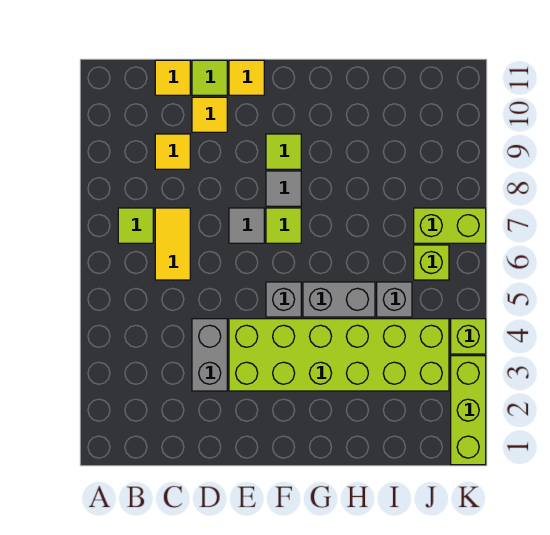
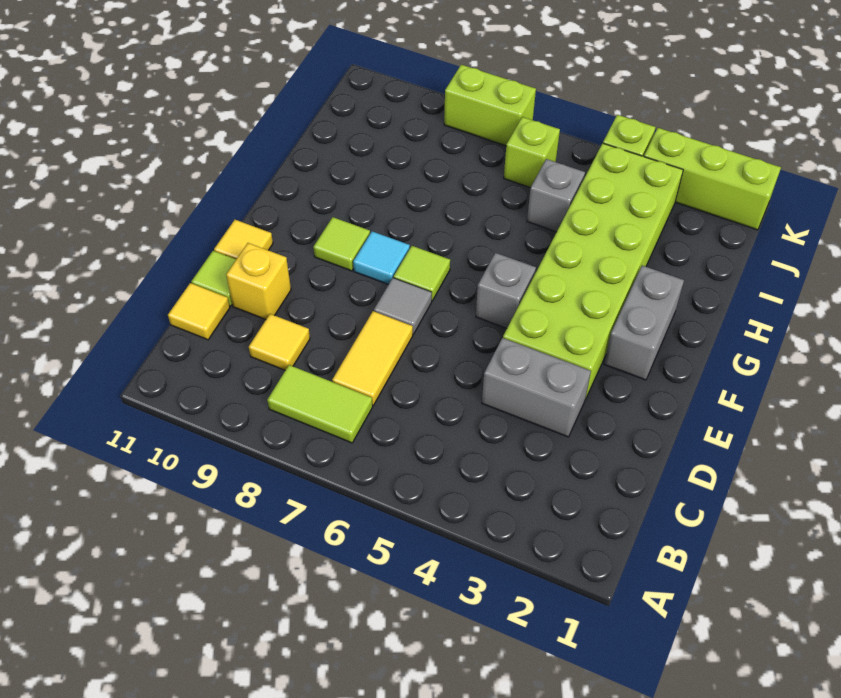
lime tile B7 level 1 -> lime tile B7:B8 level 1
yellow tile C6:C7 level 1 -> yellow tile C7:D7 level 1
yellow tile D10 level 1 -> yellow brick D10 level 1
grey tile F8 level 1 -> cyan tile F8 level 1
grey brick G5:H5 level 1 -> grey brick F2:G2 level 1
lime brick J7:K7 level 1 -> lime brick K7:K8 level 1

